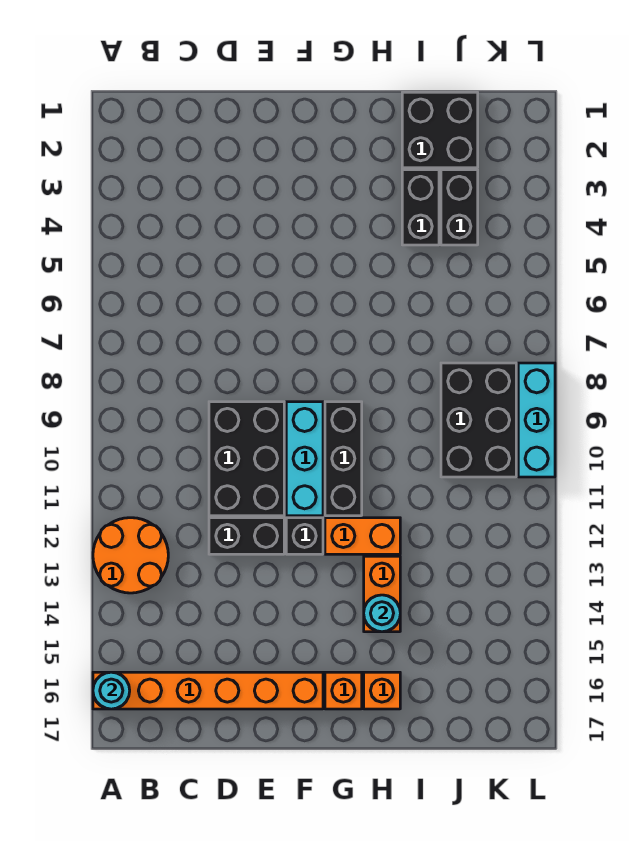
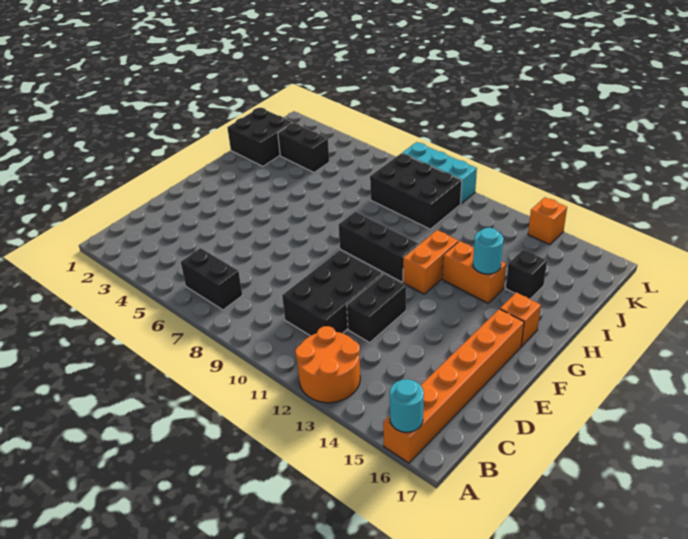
black brick D9:E11 level 1 -> black brick C10:E11 level 1
cyan brick F9:F11 level 1 -> none
black brick F12 level 1 -> black brick I15 level 1
orange brick H16 level 1 -> orange brick L14 level 1
black brick I3:I4 level 1 -> black brick B6:B7 level 1

